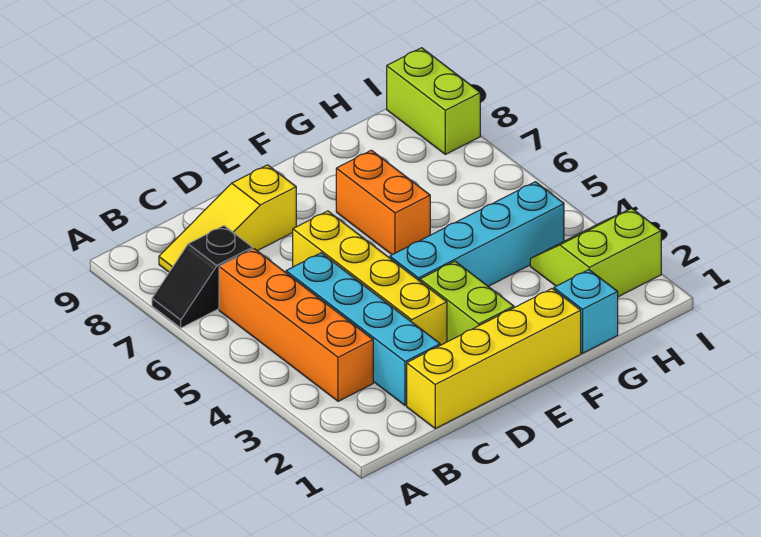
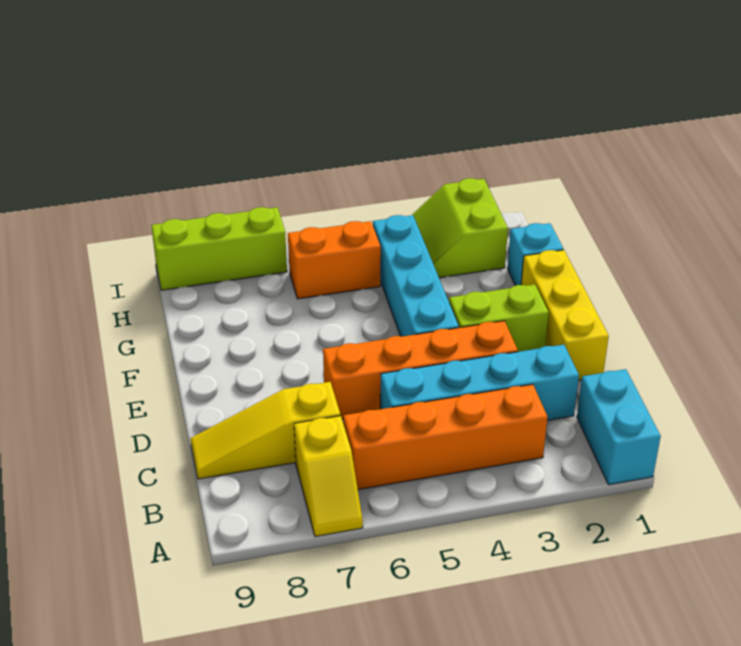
none -> cyan brick A1:B1 level 1
black slope A7:B7 level 1 top B -> yellow slope A7:B7 level 1 top B
yellow slope B8:D8 level 1 top D -> yellow slope C7:C9 level 1 top 7
yellow brick C1:F1 level 1 -> yellow brick D1:F1 level 1
yellow brick D3:D6 level 1 -> orange brick D3:D6 level 1
orange brick F6:F7 level 1 -> orange brick H5:H6 level 1
lime brick I8:I9 level 1 -> lime brick I7:I9 level 1

